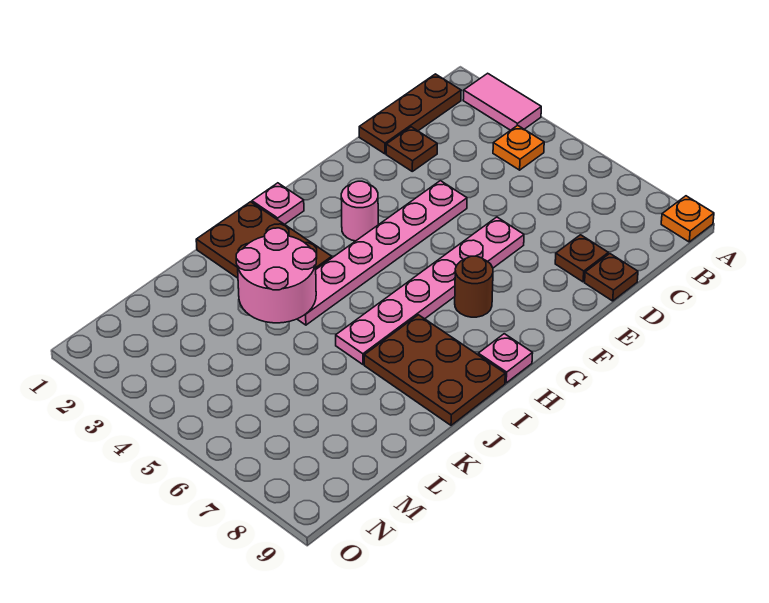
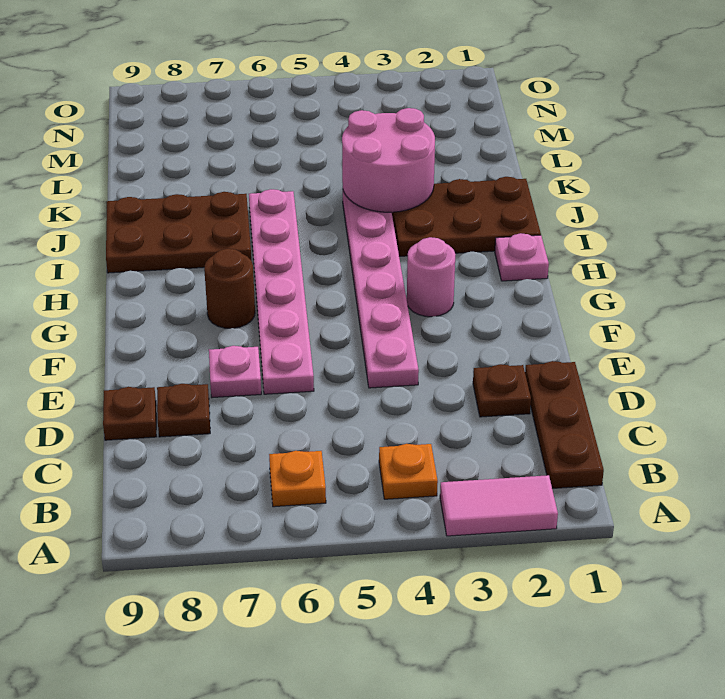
orange plate A9 level 1 -> orange plate B6 level 1
pink plate H9 level 1 -> pink plate E7 level 1

